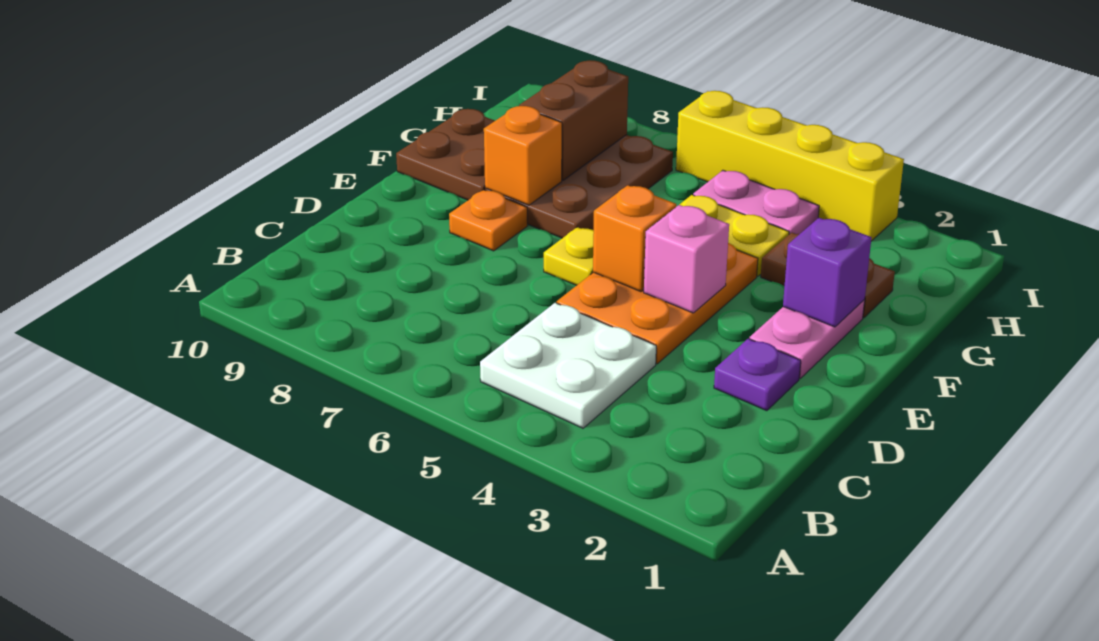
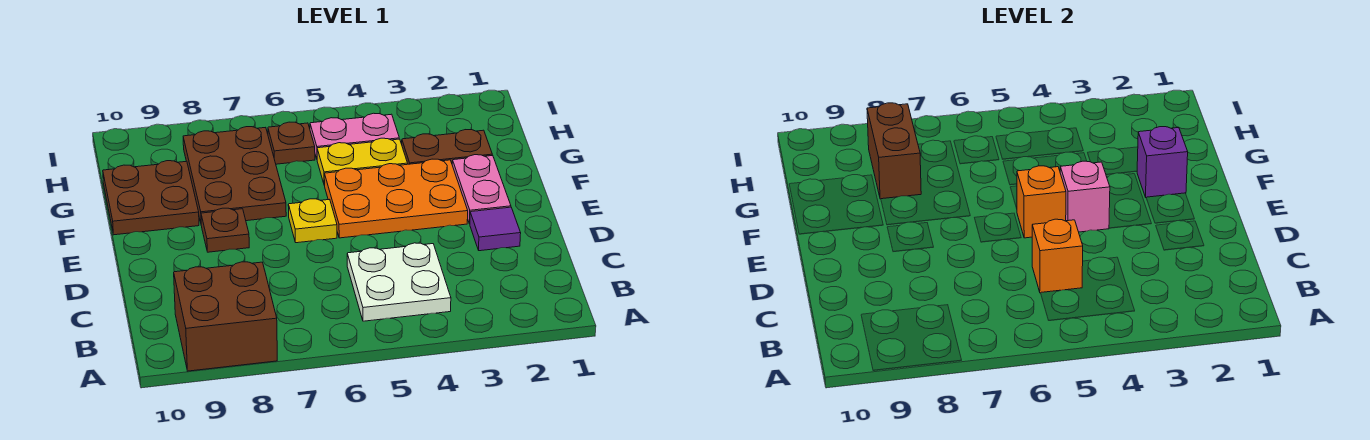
none -> brown brick A8:B9 level 1
purple plate D2 level 1 -> purple tile D2 level 1
orange plate D4:F5 level 1 -> orange plate E3:F5 level 1
orange plate E8 level 1 -> brown plate E8 level 1
orange brick F8 level 2 -> orange brick C5 level 2
none -> brown plate H6 level 1
yellow brick I3:I6 level 1 -> none

